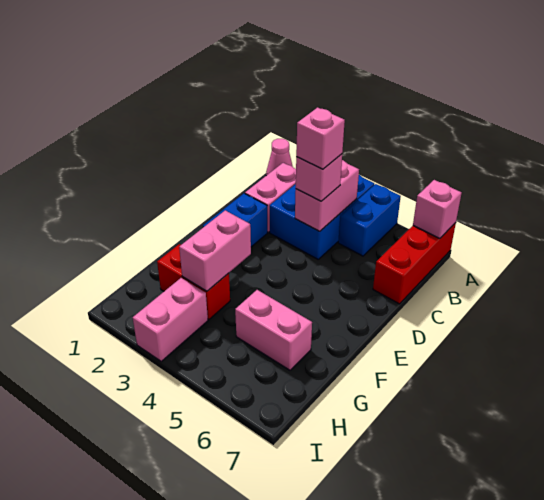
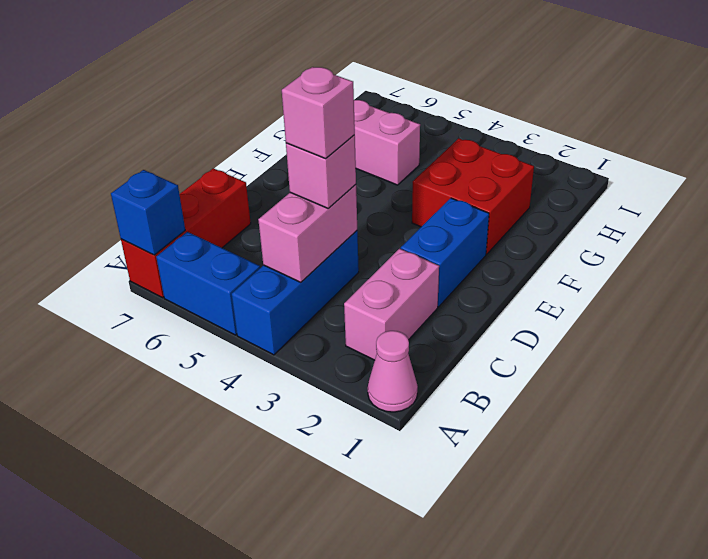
blue brick A3:C4 level 1 -> blue brick A4:C4 level 1
blue brick A5:B5 level 1 -> blue brick A5:A6 level 1
pink brick A7 level 2 -> blue brick A7 level 2
pink brick F3:G3 level 2 -> none
red brick G2:G3 level 1 -> red brick F2:G3 level 1
pink brick H3:I3 level 1 -> none

